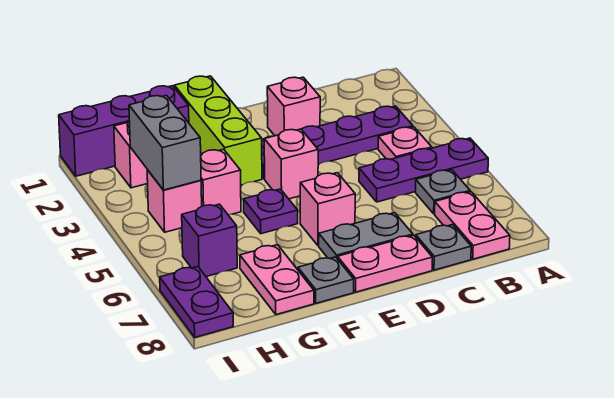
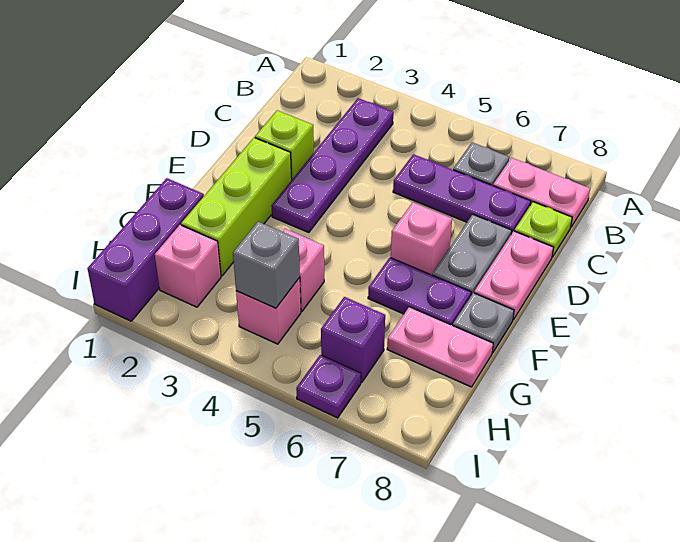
purple plate A5:C5 level 1 -> purple plate C5:C7 level 1
pink plate B4 level 1 -> none
grey plate C8 level 1 -> lime plate C8 level 1
pink brick D2 level 1 -> lime brick D2 level 1
pink brick E4 level 1 -> none
lime brick F1:F3 level 1 -> lime brick E2:G2 level 1
purple plate F5 level 1 -> purple plate I6 level 1
grey brick H3:H4 level 2 -> grey brick H4 level 2
purple plate I7:I8 level 1 -> purple plate F6:F7 level 1

